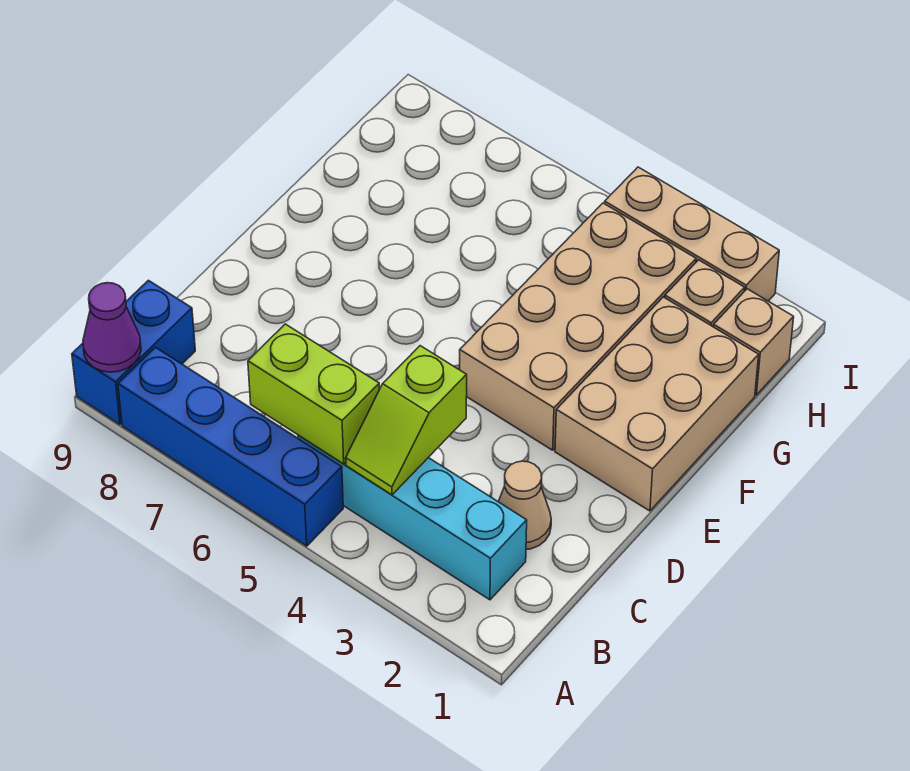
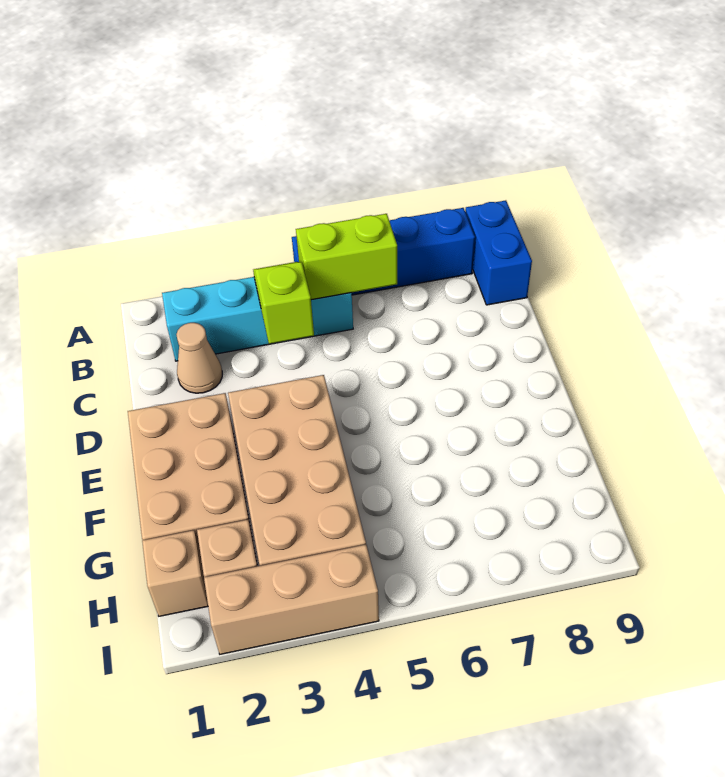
purple cone A9 level 2 -> none

